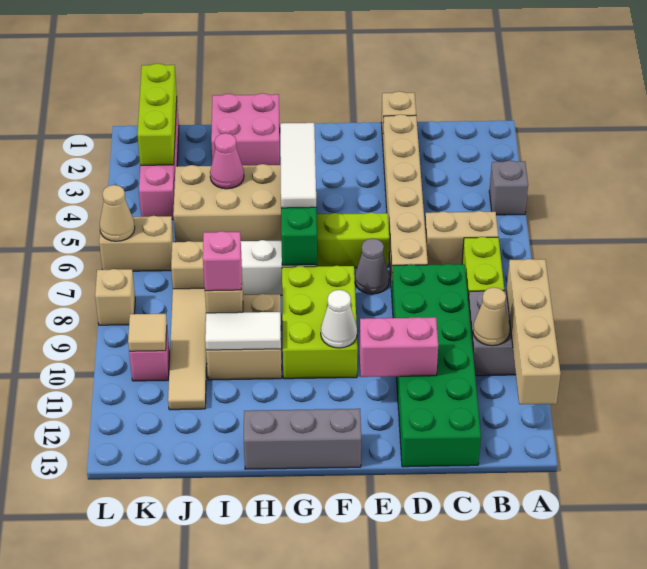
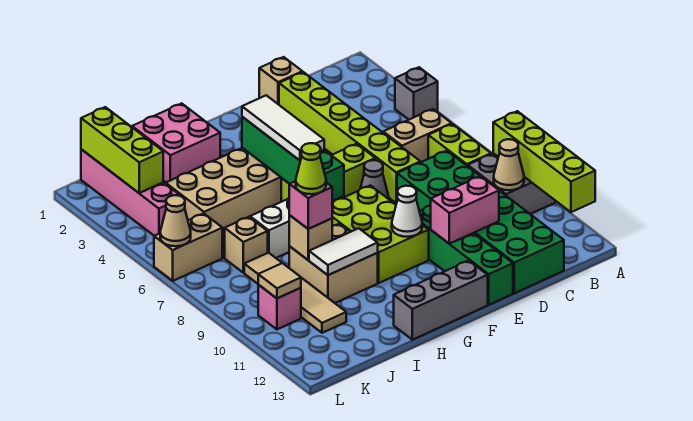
tan brick A9:A12 level 2 -> lime brick A9:A12 level 2
tan brick D2:D7 level 1 -> lime brick D2:D7 level 1
none -> green brick E10:E13 level 1
pink cone I4 level 2 -> none
none -> lime cone I9 level 4
tan brick L8 level 1 -> none

